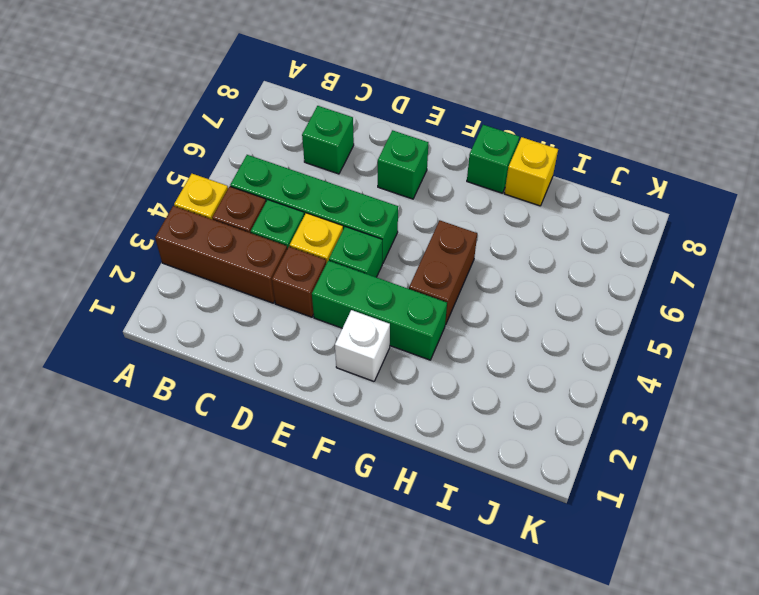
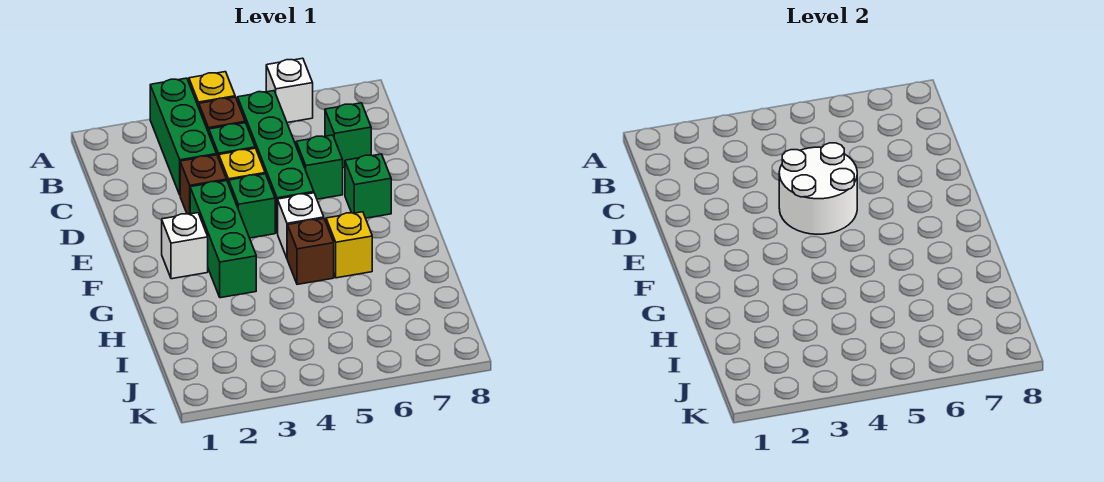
brown brick A3:C3 level 1 -> green brick A3:C3 level 1
none -> white brick A6 level 1
none -> white round brick D4:E5 level 2
none -> white brick F5 level 1
brown brick G4:G5 level 1 -> brown brick G5 level 1
green brick G8 level 1 -> green brick D6 level 1
yellow brick H8 level 1 -> yellow brick G6 level 1

